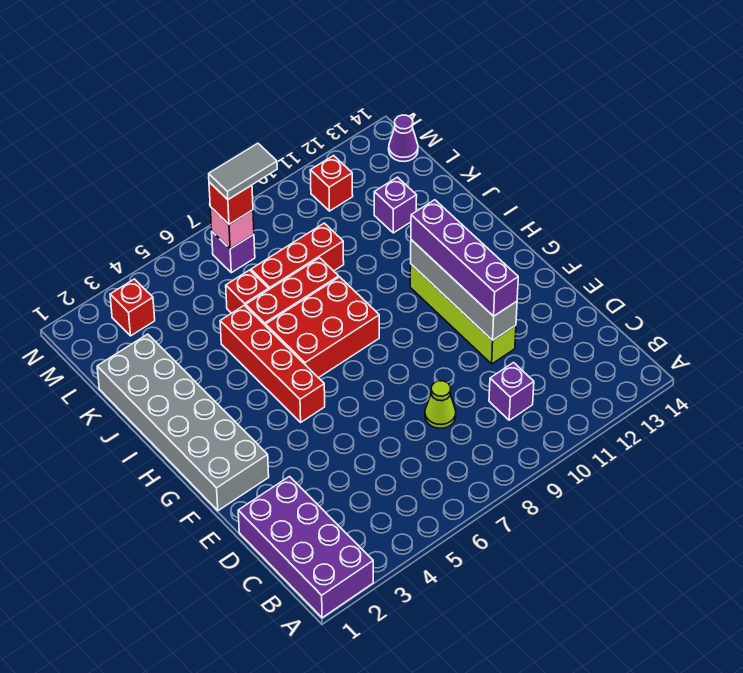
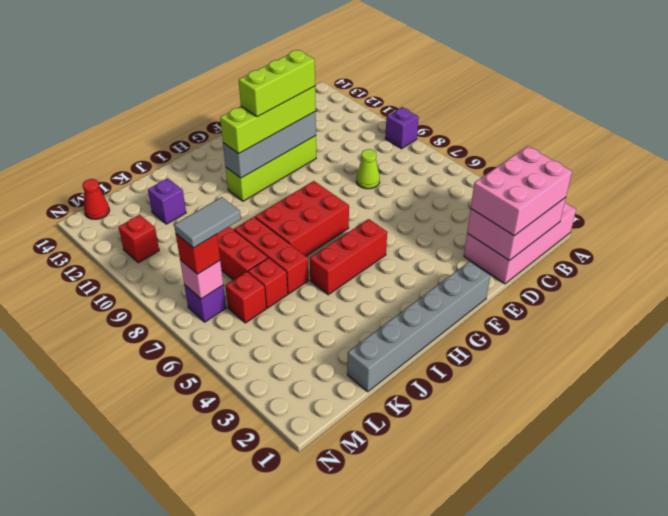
purple brick A1:D2 level 1 -> pink brick A1:D2 level 1
none -> pink brick B1:D2 level 2
none -> pink brick B1:D2 level 3
purple brick C10 level 1 -> purple brick A9 level 1
purple brick E11:H11 level 3 -> lime brick E11:H11 level 3
none -> lime brick E11:G11 level 4
grey brick F1:K2 level 1 -> grey brick F1:K1 level 1
red brick G5:J5 level 1 -> red brick G5:I5 level 1
red brick H6:I8 level 1 -> red brick G7:I8 level 1
red brick M3 level 1 -> red brick L6 level 1
grey tile M7:M8 level 4 -> grey tile L7:M7 level 4
purple cone M14 level 1 -> red cone M14 level 1

